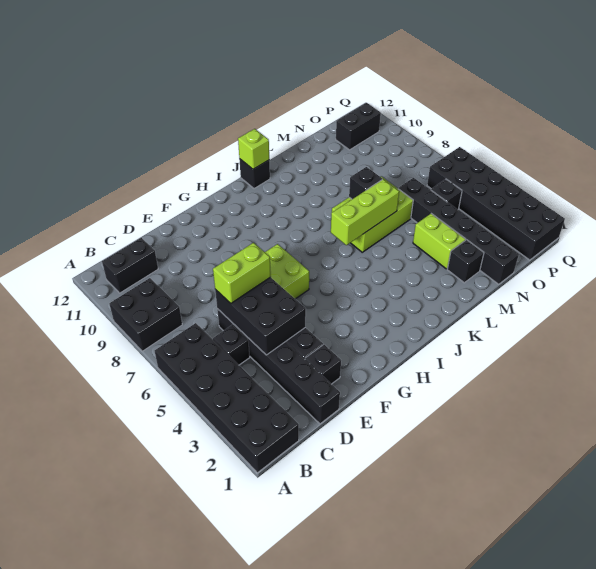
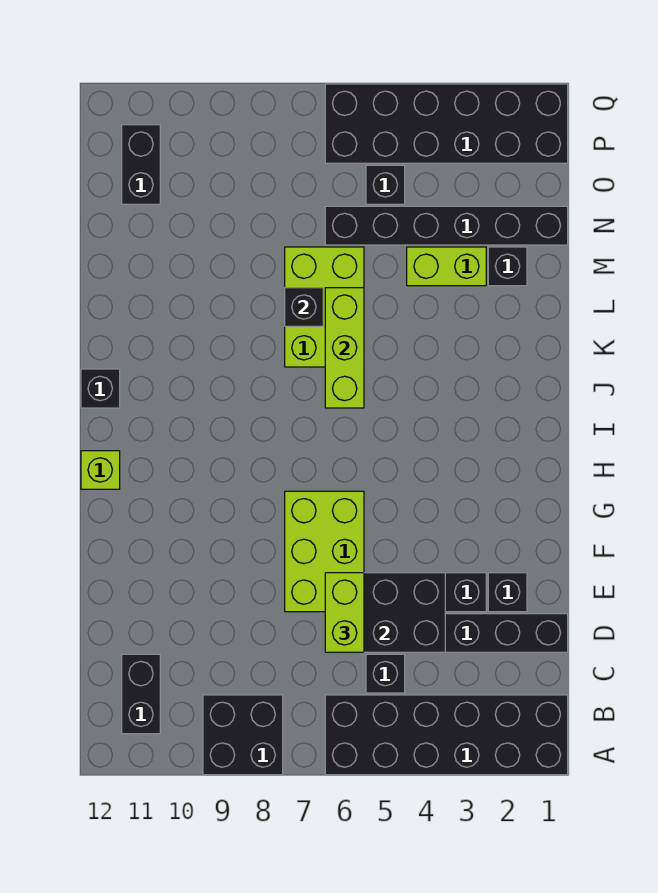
lime brick J12 level 2 -> lime brick H12 level 1

